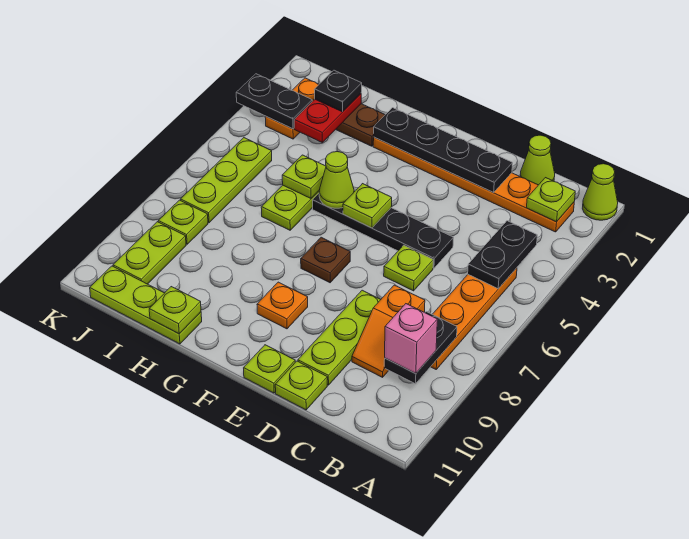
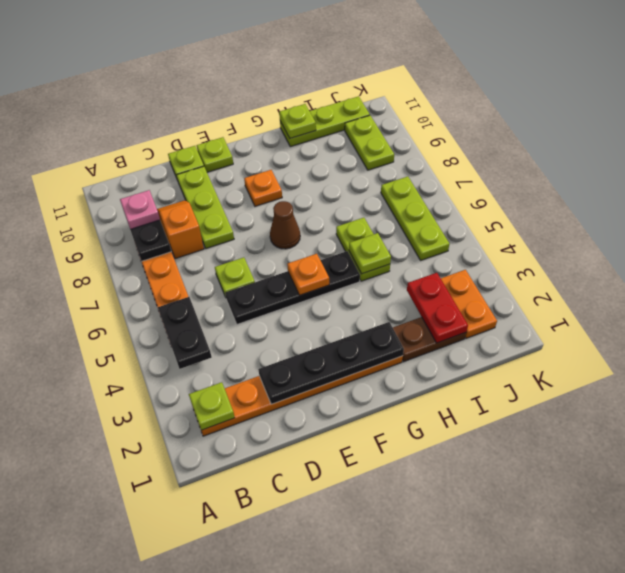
lime cone A1 level 1 -> none
pink brick B9 level 3 -> pink plate B9 level 3
lime cone C1 level 1 -> none
lime plate F5 level 2 -> orange plate F5 level 2
brown plate F7 level 1 -> brown cone F7 level 1
lime cone G5 level 2 -> none
black plate I2 level 3 -> none
black plate J3:K3 level 2 -> none
lime plate J8 level 1 -> none

